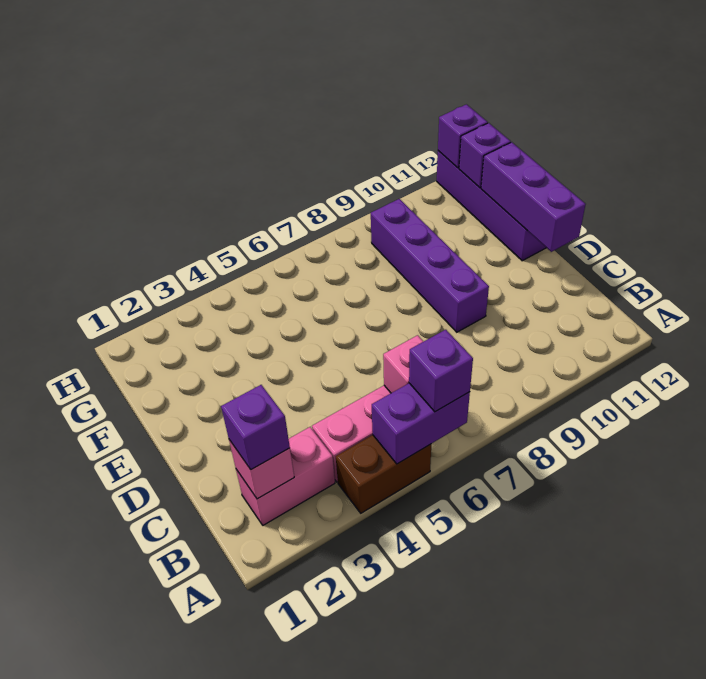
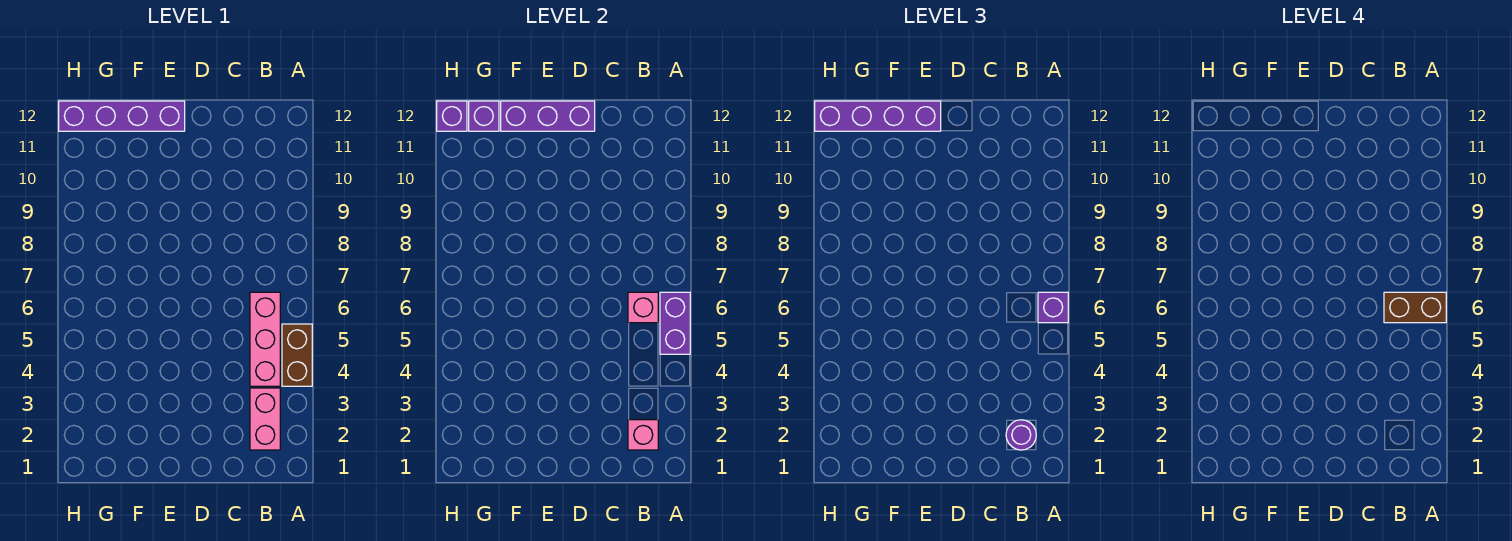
none -> brown brick A6:B6 level 4
purple brick B2 level 3 -> purple round brick B2 level 3
purple brick D9:G9 level 1 -> purple brick E12:H12 level 3

